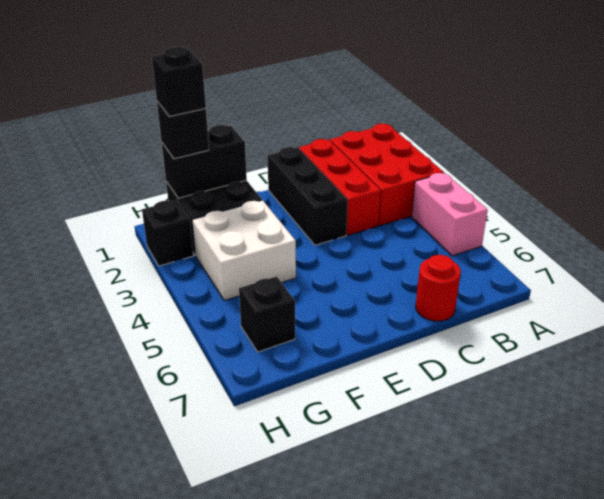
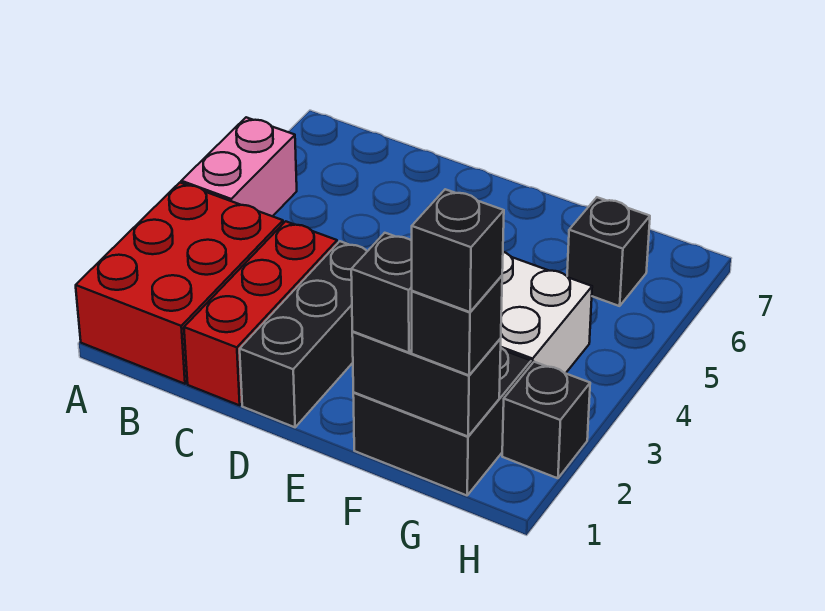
red round brick C7 level 1 -> none
none -> black brick F1 level 3

